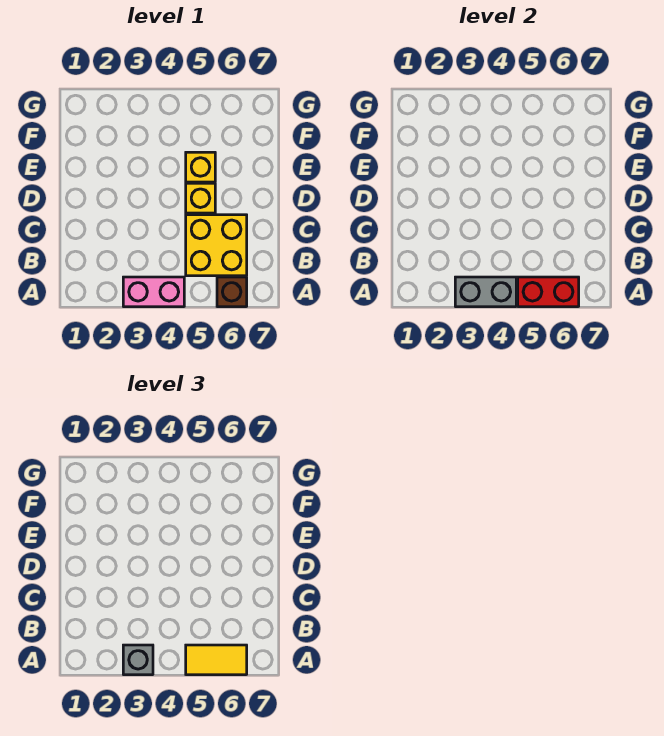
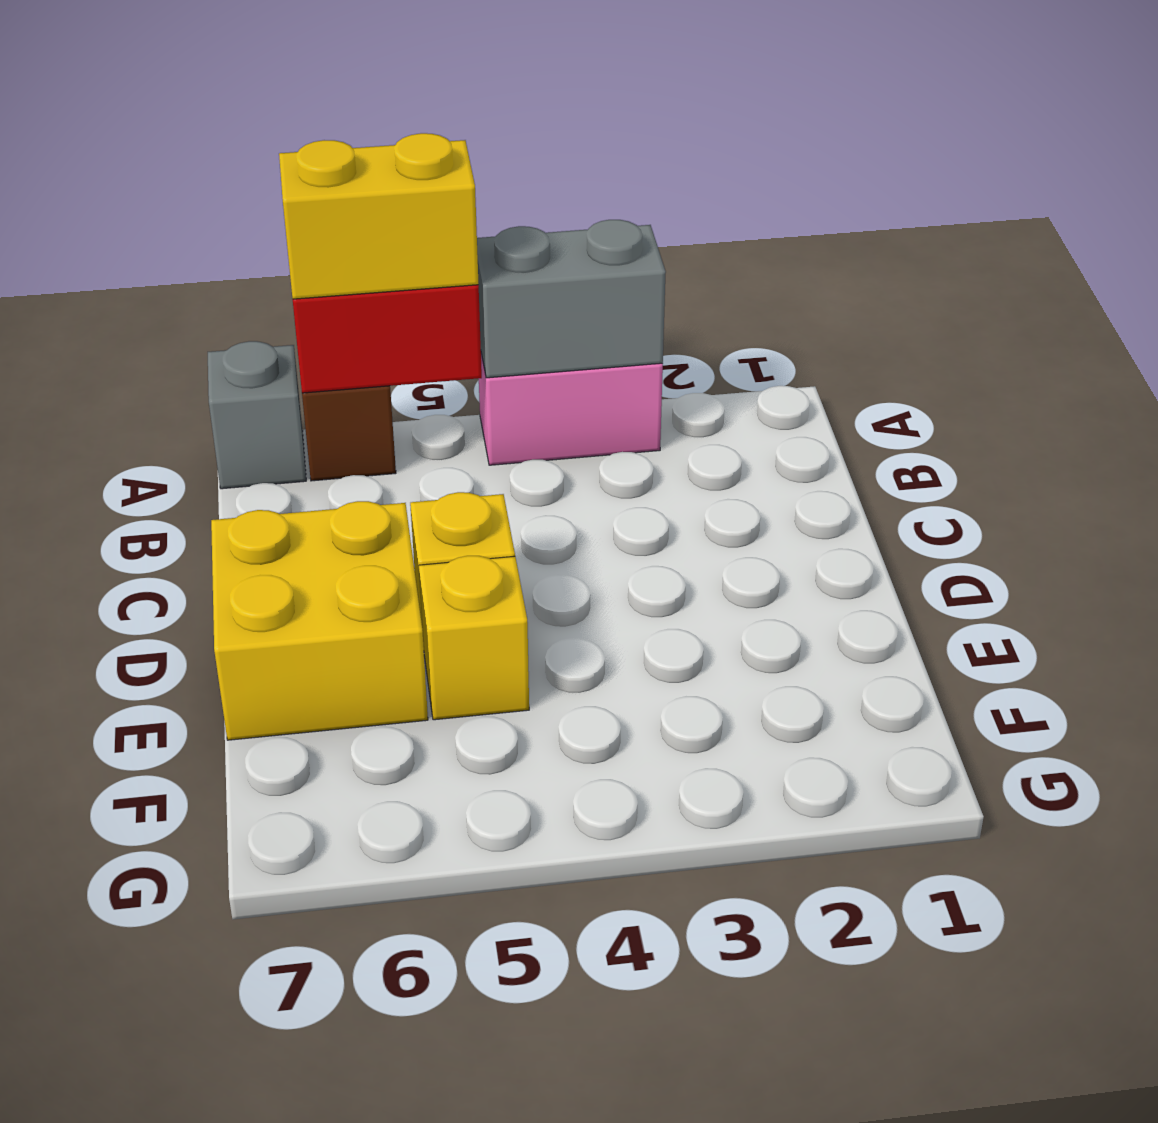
grey brick A3 level 3 -> grey brick A7 level 1
yellow tile A5:A6 level 3 -> yellow brick A5:A6 level 3
yellow brick B5:C6 level 1 -> yellow brick D6:E7 level 1

